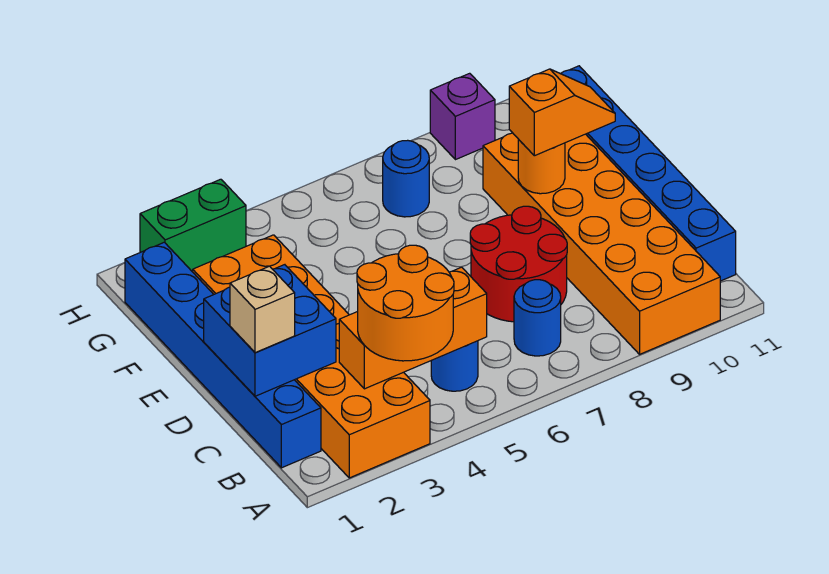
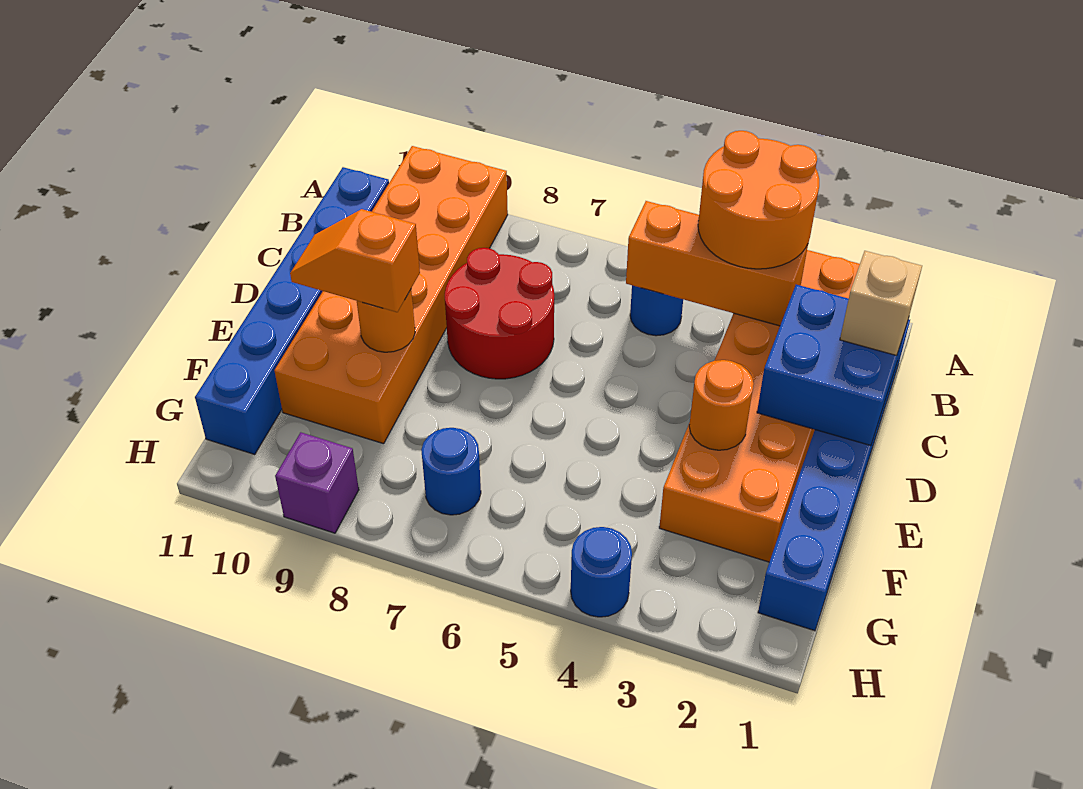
blue round brick B7 level 1 -> blue round brick H4 level 1
none -> orange round brick E3 level 2
green brick H2:H3 level 1 -> none

